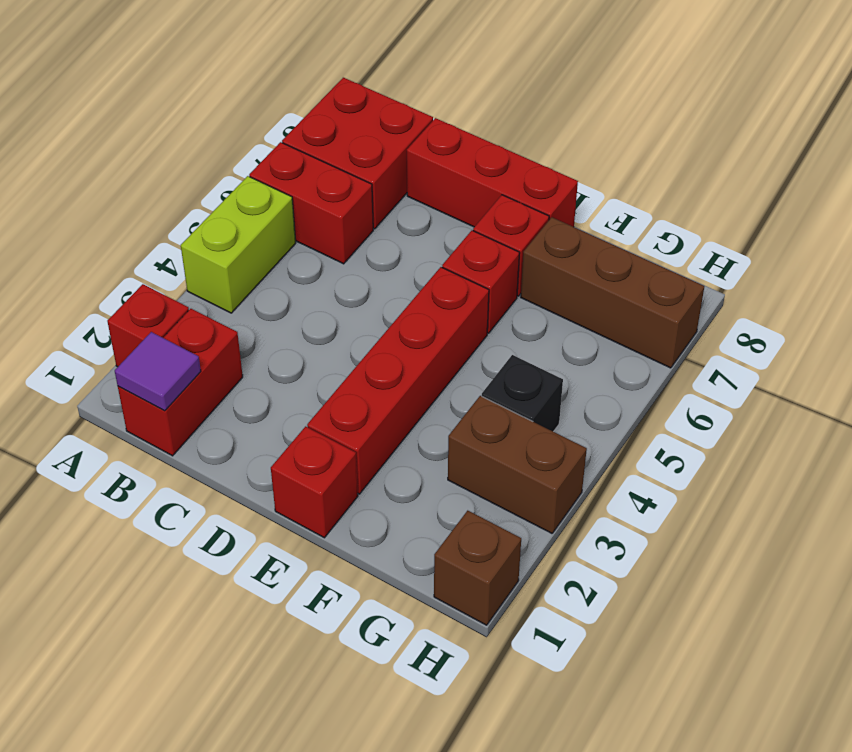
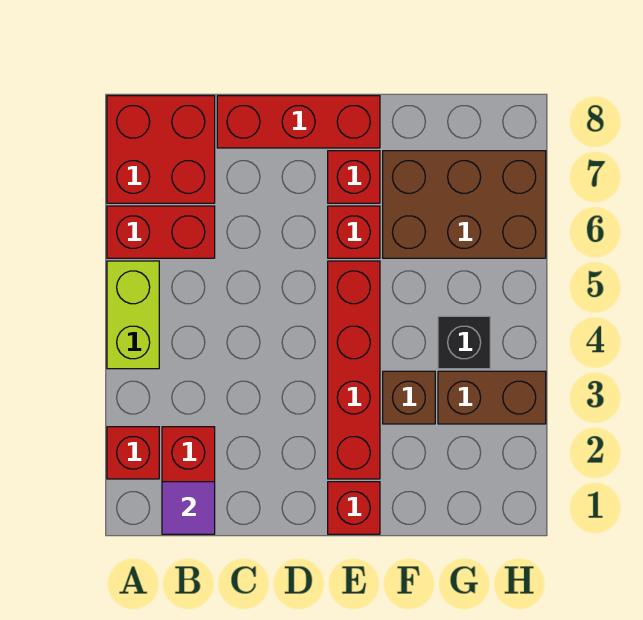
brown brick F7:H7 level 1 -> brown brick F6:H7 level 1
brown brick H1 level 1 -> brown brick F3 level 1

